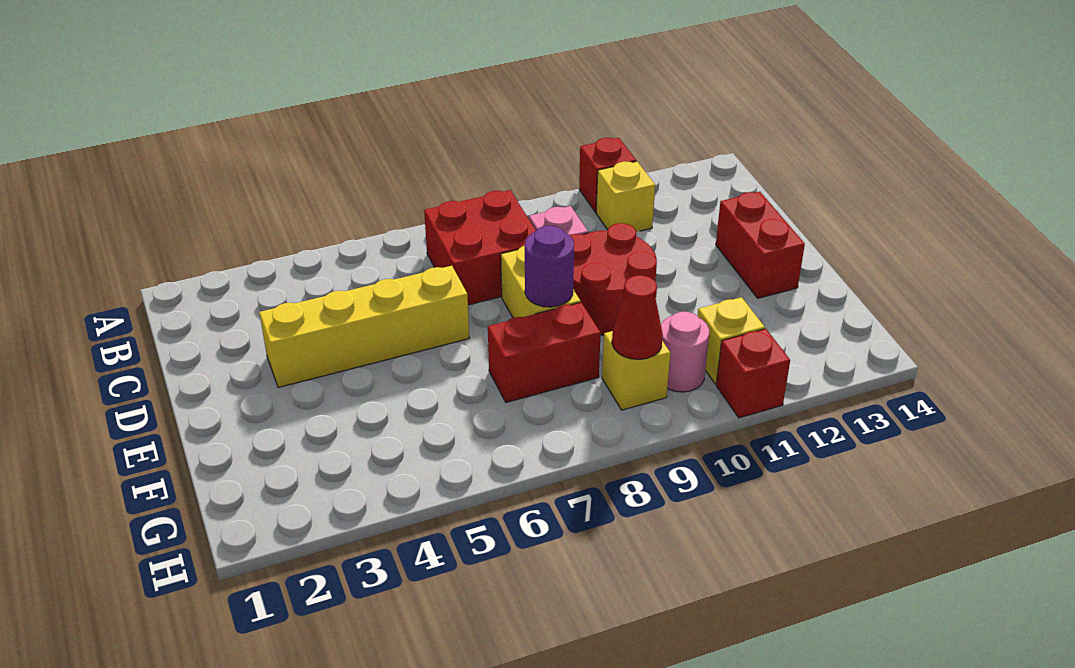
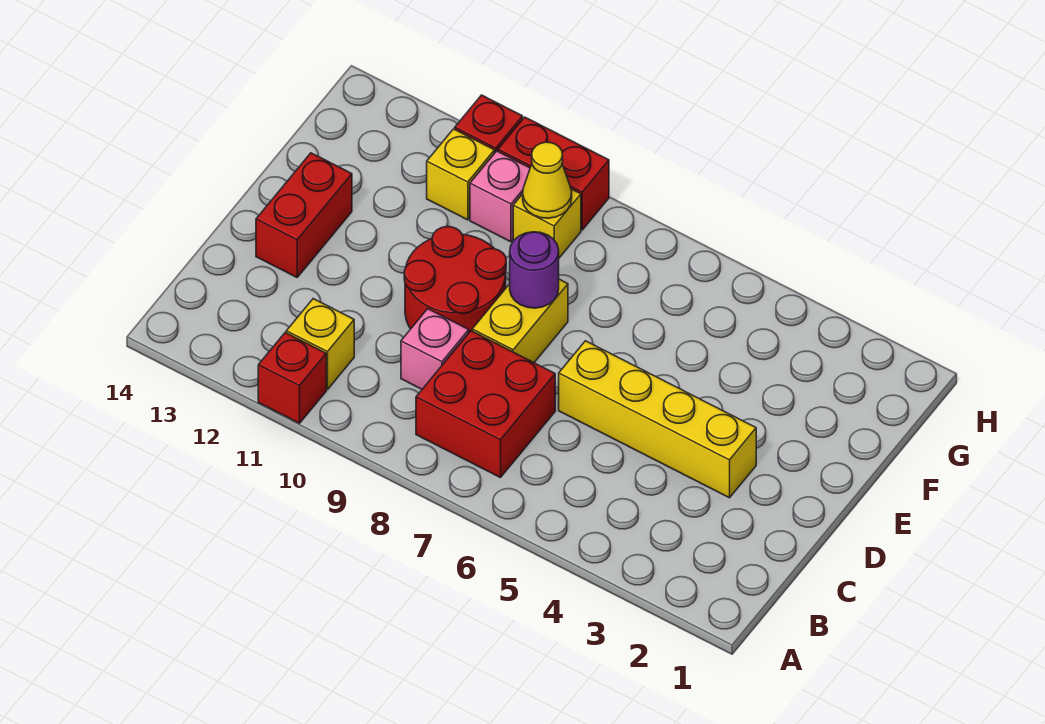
red brick F7:F8 level 1 -> red brick H9:H10 level 1
red cone G9 level 2 -> yellow cone G9 level 2
pink round brick G10 level 1 -> pink brick G10 level 1

